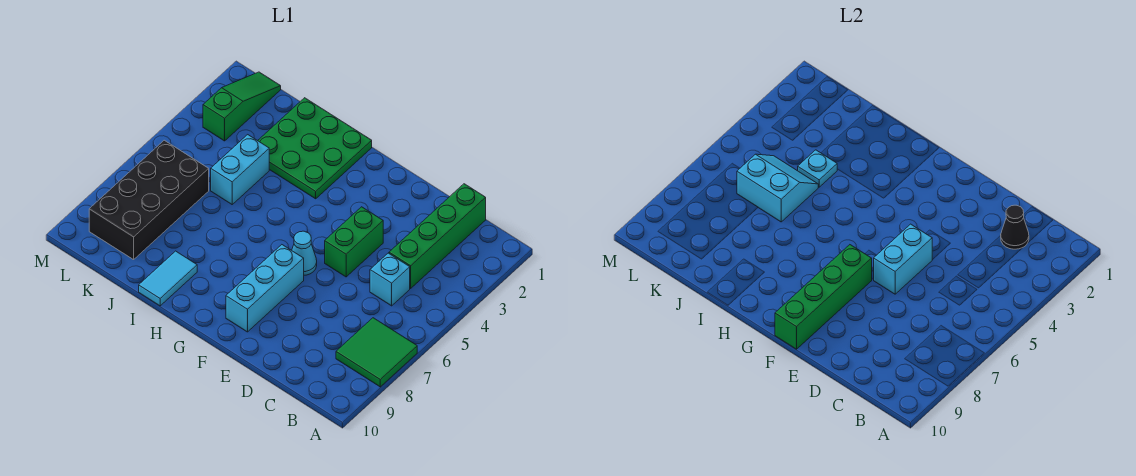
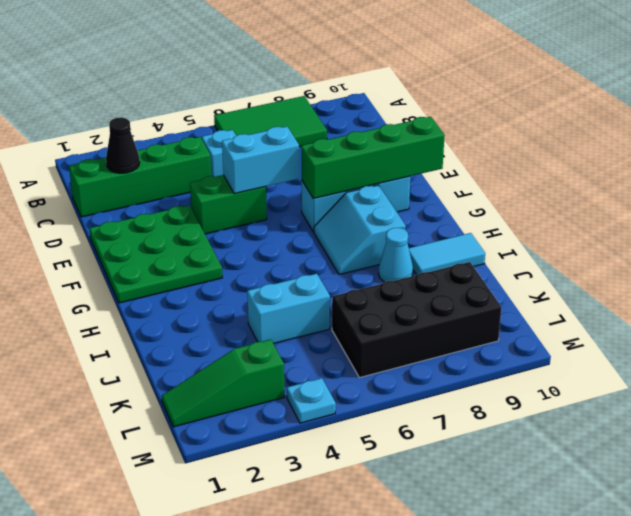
green tile A7:B8 level 1 -> green tile A6:B8 level 1
cyan cone F6 level 1 -> cyan cone I8 level 1
green plate H1:J3 level 1 -> green plate E1:G3 level 1
cyan plate J4 level 2 -> cyan plate M4 level 1
cyan slope J5:K6 level 2 top 6 -> cyan slope G7:H8 level 1 top 8

